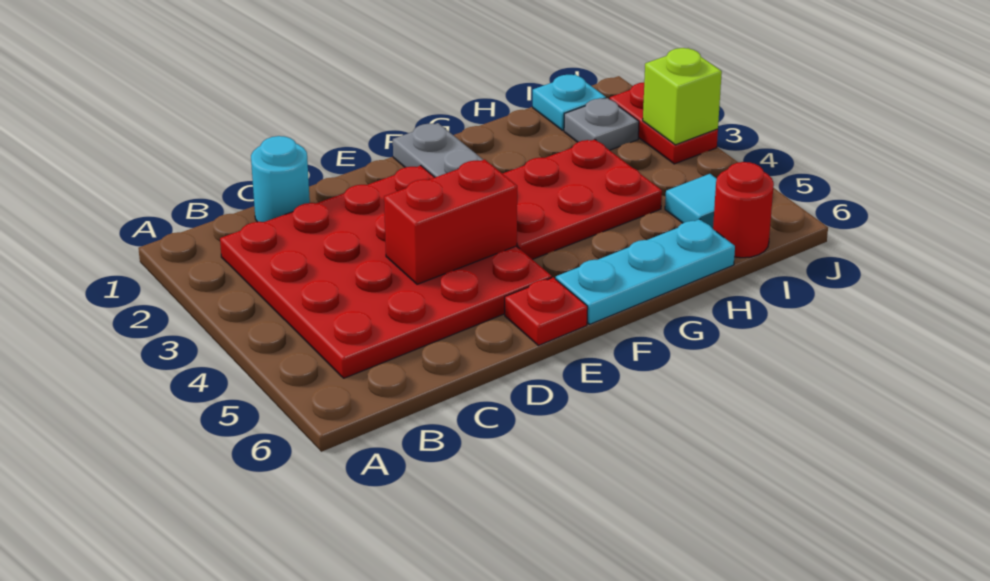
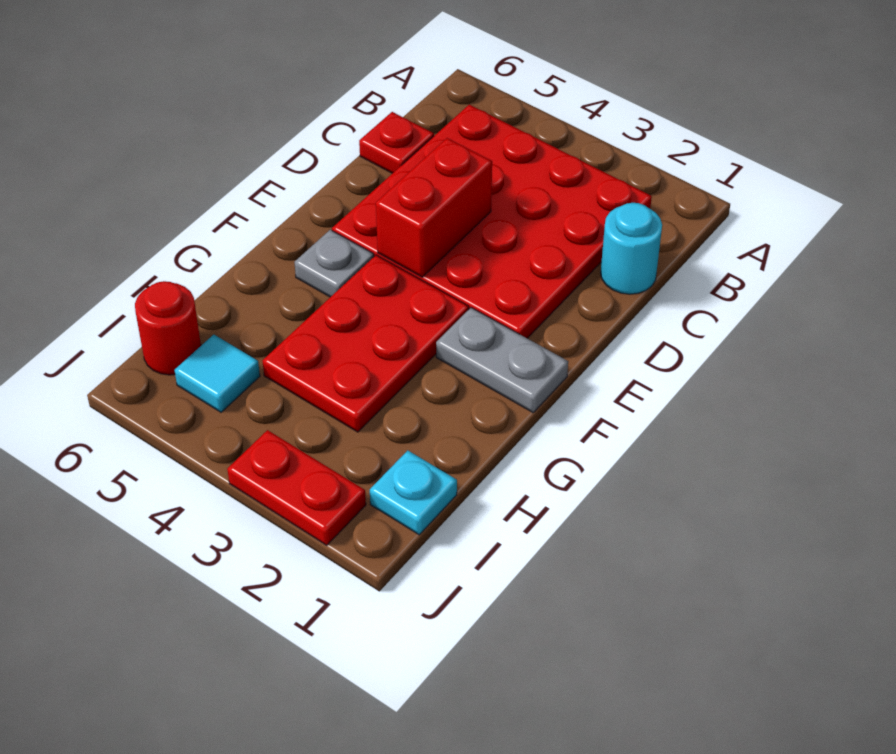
red plate E6 level 1 -> red plate C6 level 1
cyan plate F6:H6 level 1 -> none
grey plate I2 level 1 -> grey plate F5 level 1
lime brick J3 level 2 -> none

